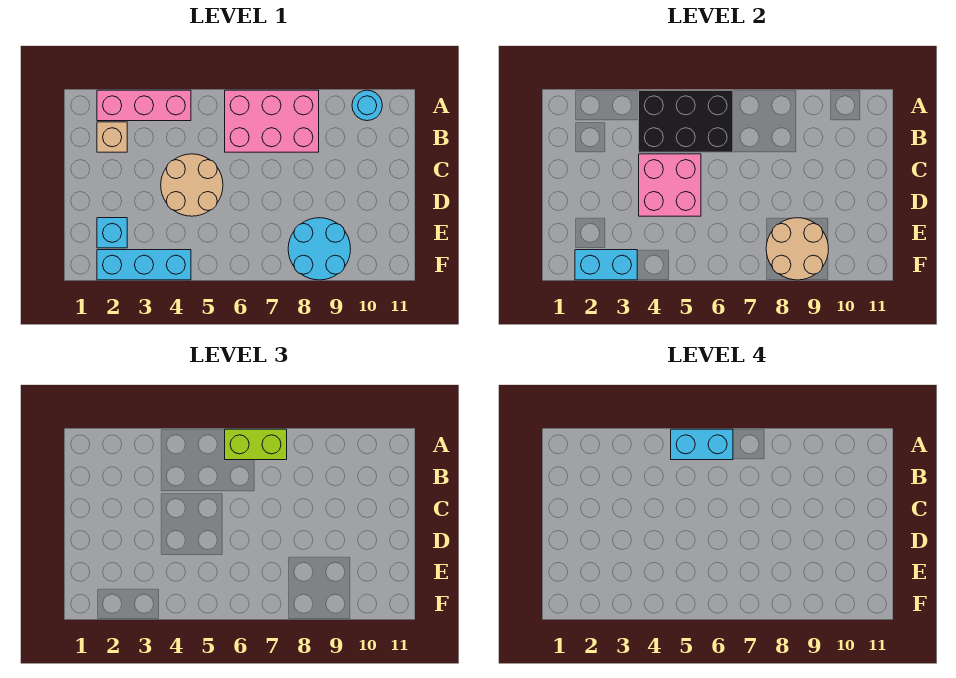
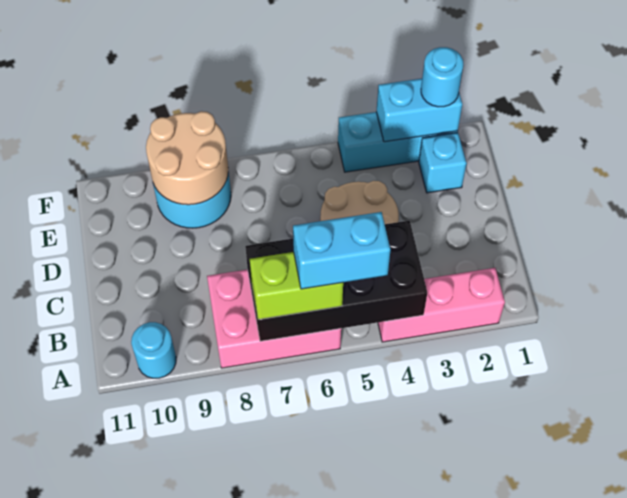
black brick A4:B6 level 2 -> black brick A4:B7 level 2
tan brick B2 level 1 -> none
pink brick C4:D5 level 2 -> none
none -> cyan round brick F2 level 3

